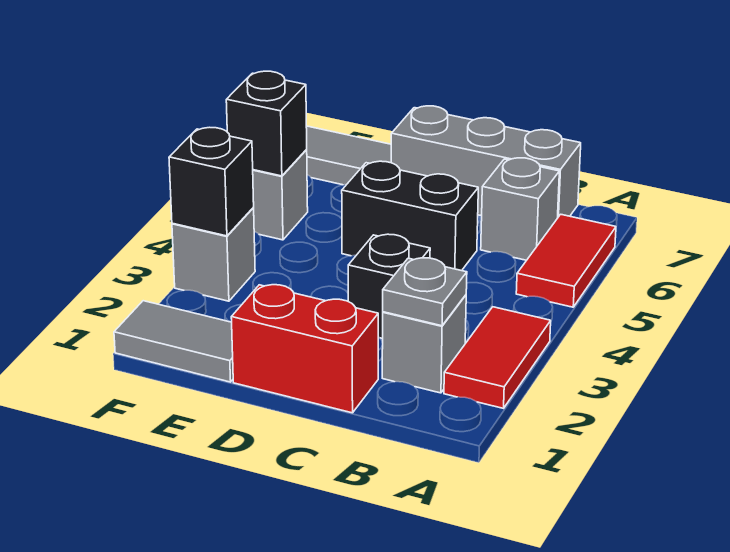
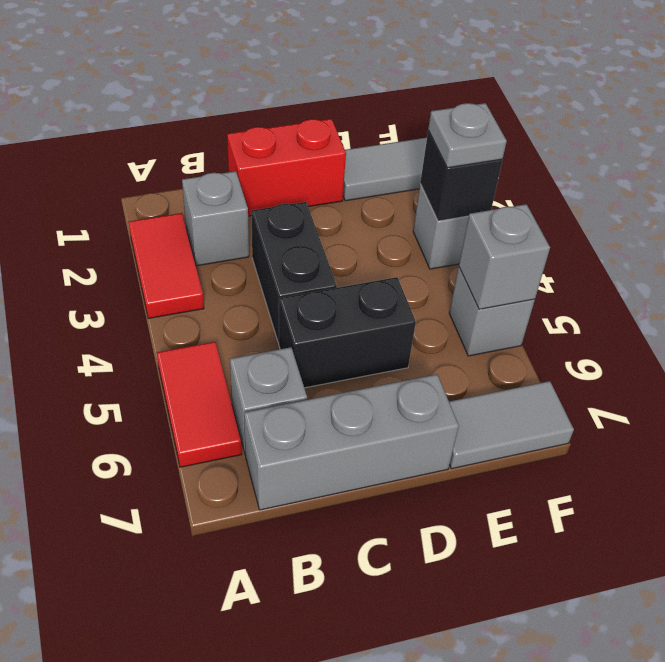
grey plate B2 level 2 -> grey plate F3 level 3
black brick C3 level 1 -> black brick C3:C4 level 1
black brick F5 level 2 -> grey brick F5 level 2

